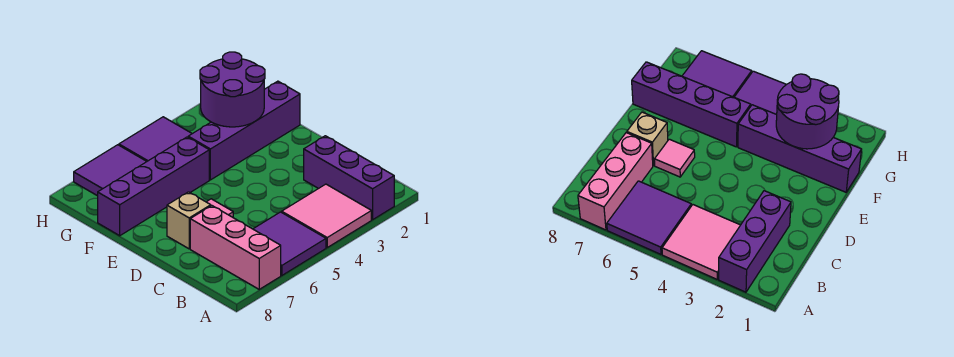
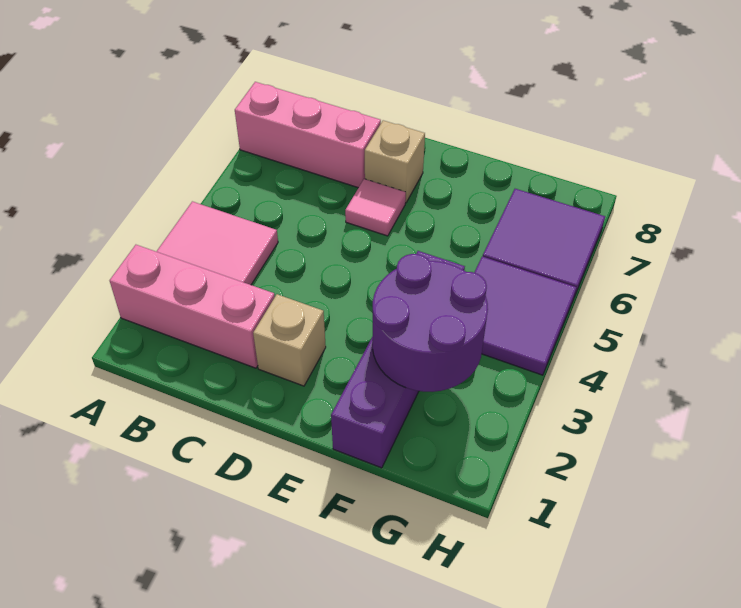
purple brick A2:C2 level 1 -> pink brick A2:C2 level 1
purple tile A5:B6 level 1 -> none
none -> tan brick D2 level 1
purple brick F5:F8 level 1 -> none

